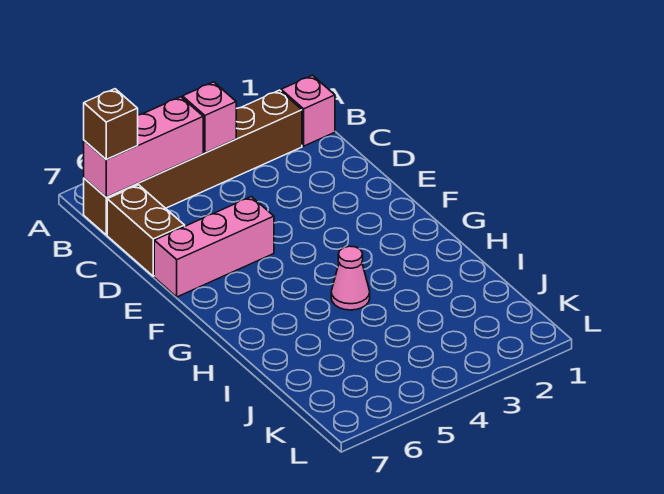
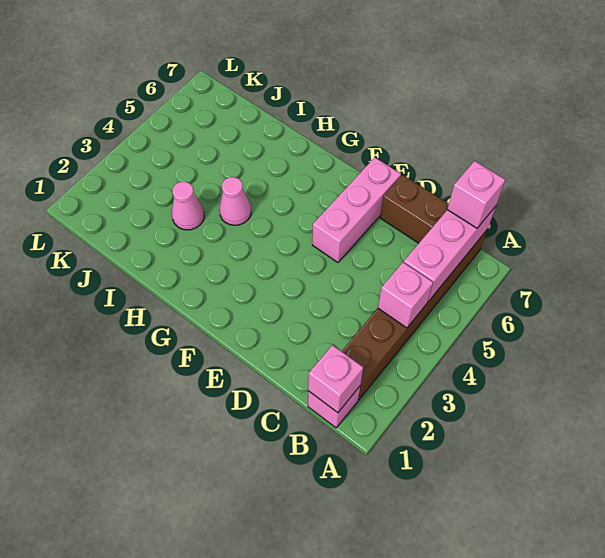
none -> pink brick B1 level 2
brown brick B7 level 3 -> pink brick B7 level 3
none -> pink cone I3 level 1

